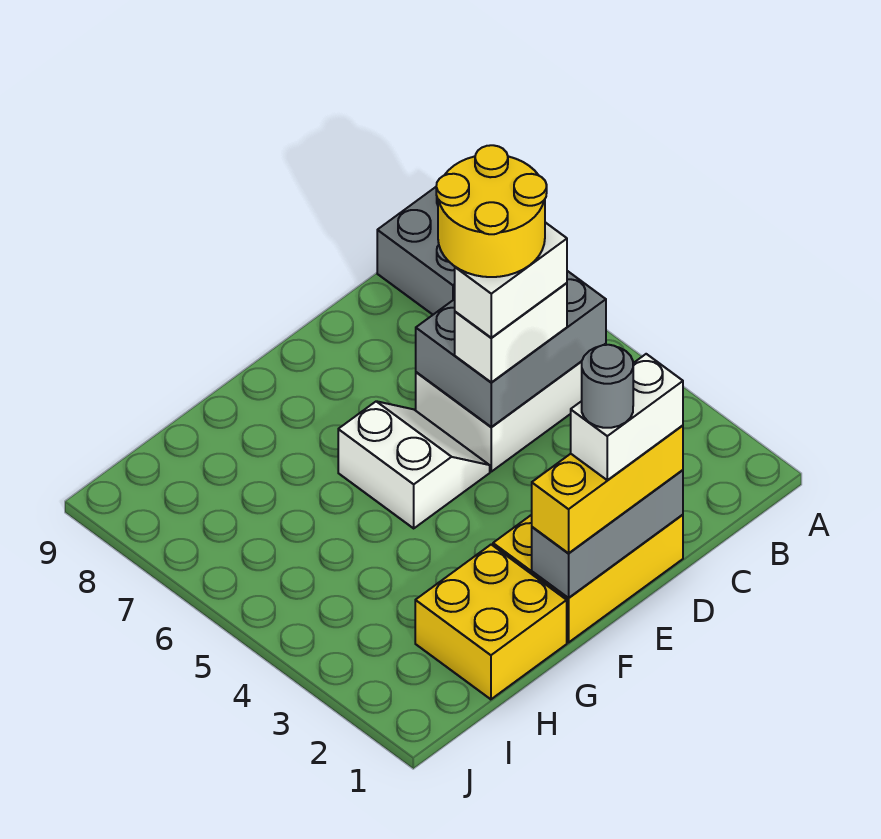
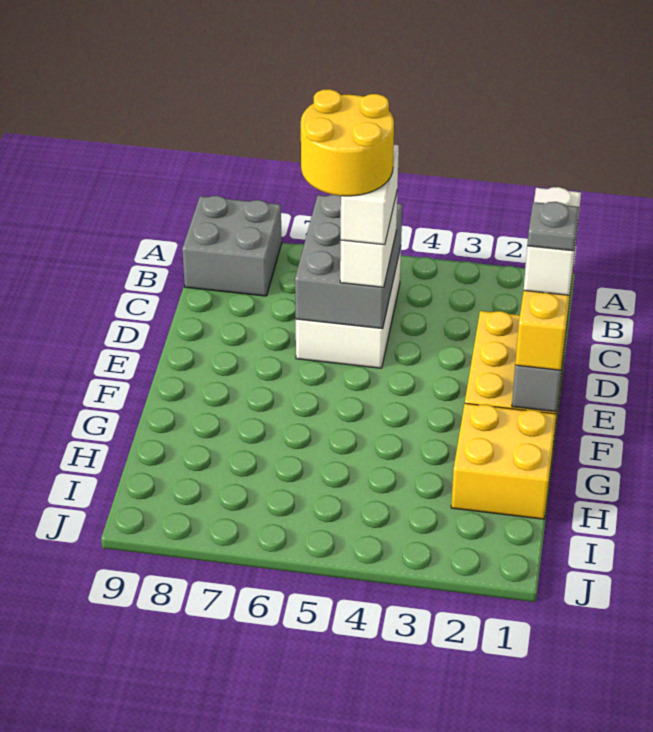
grey round brick E1 level 5 -> grey plate E1 level 5
white slope E5:F6 level 1 top F -> none

